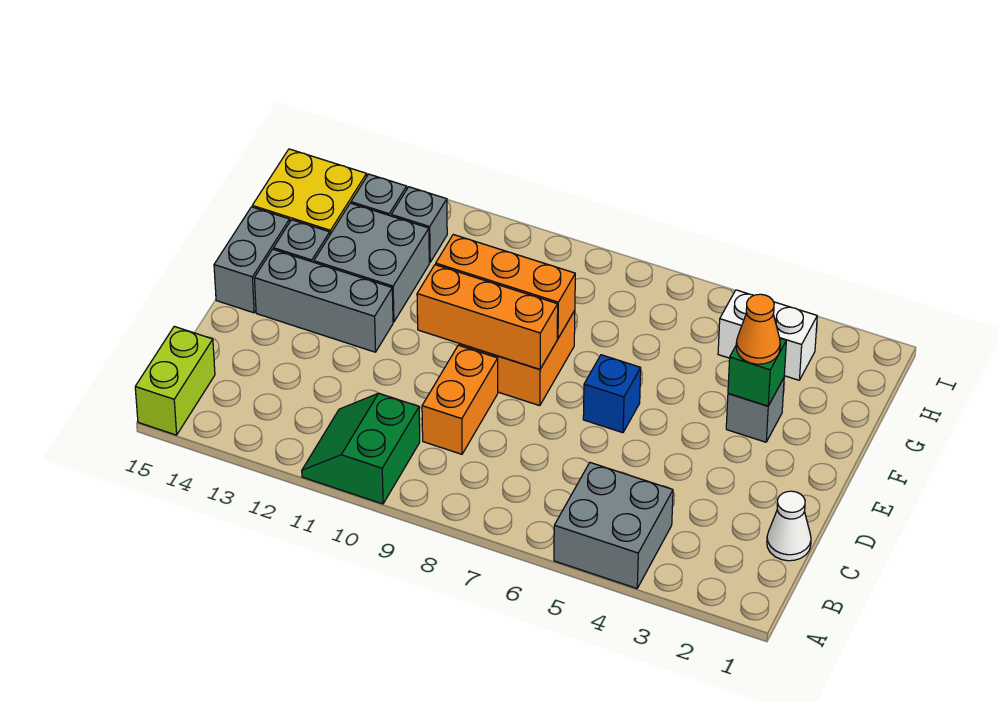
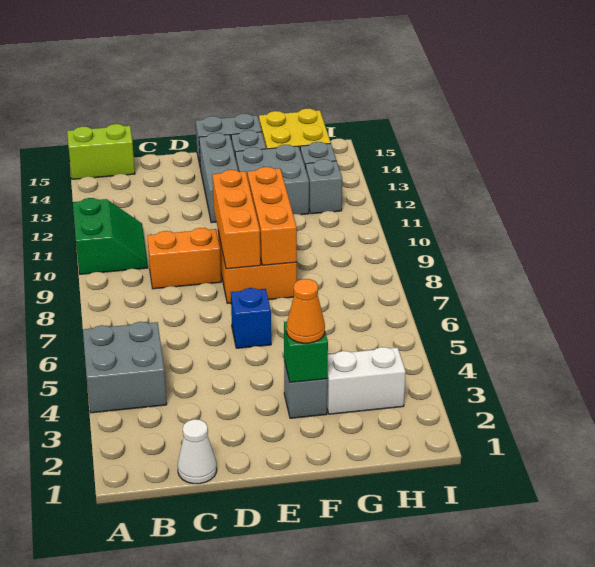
green slope A10:B11 level 1 top 10 -> green slope A10:B11 level 1 top A
white brick H3:H4 level 1 -> white brick G3:H3 level 1

